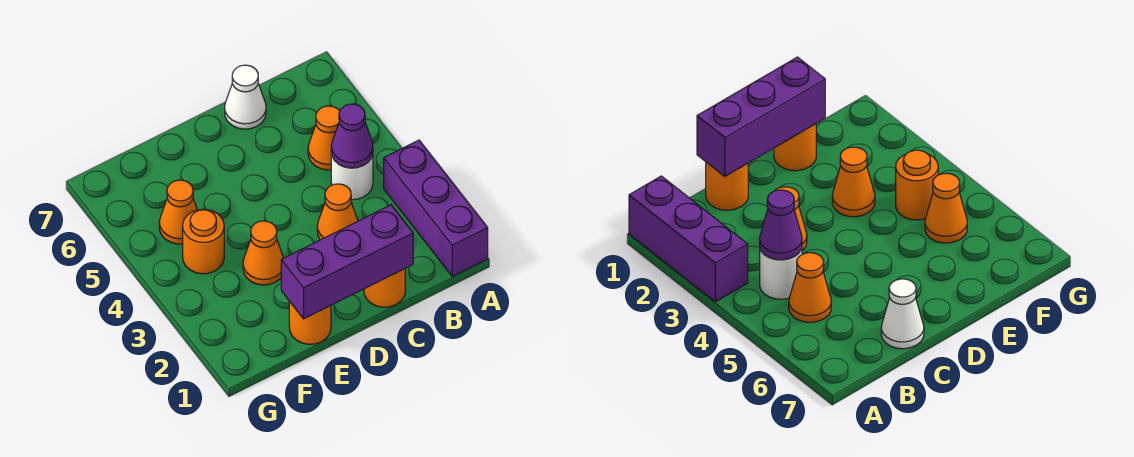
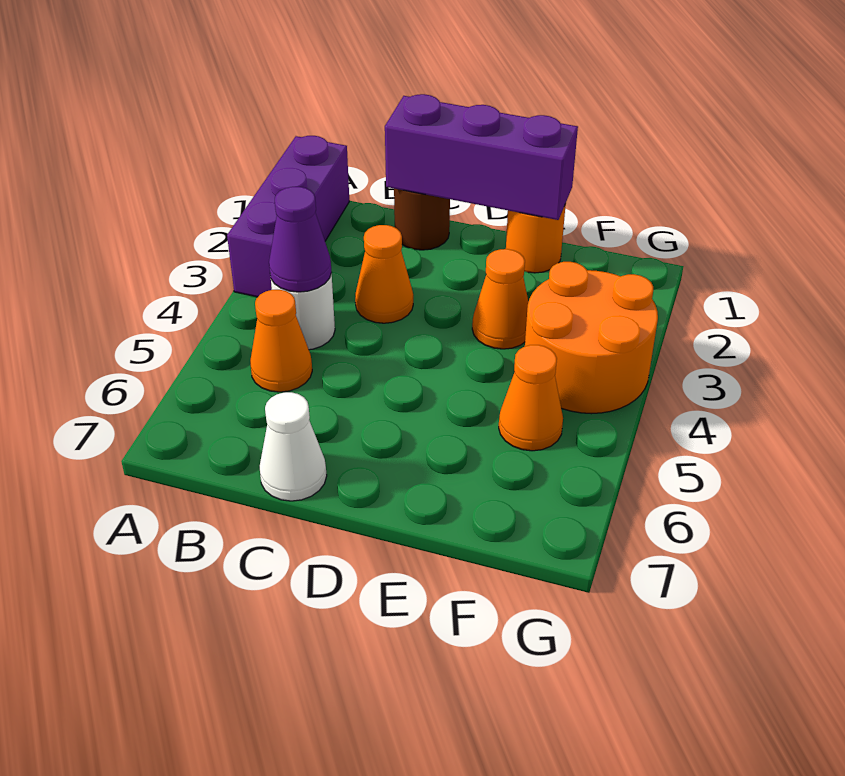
orange round brick C1 level 1 -> brown round brick C1 level 1
orange round brick F4 level 1 -> orange round brick F3:G4 level 1

